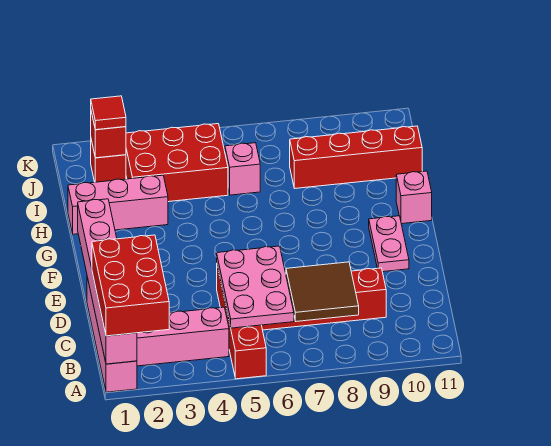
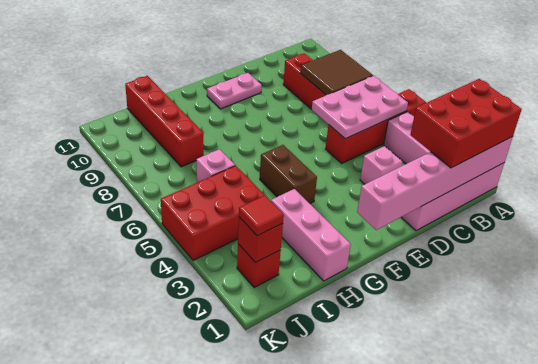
none -> brown brick G4:G5 level 1
pink brick G11 level 1 -> pink brick D3 level 1
red brick I3:J5 level 1 -> red brick I4:K5 level 1

